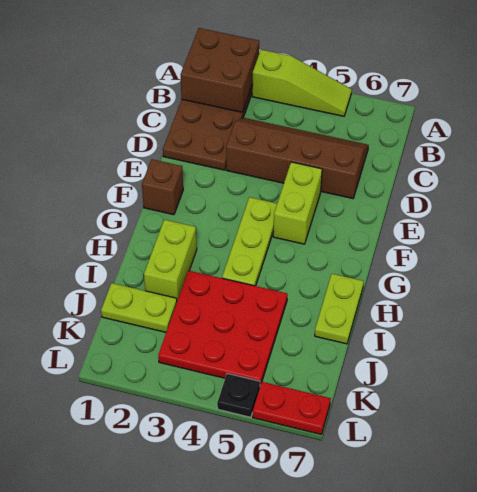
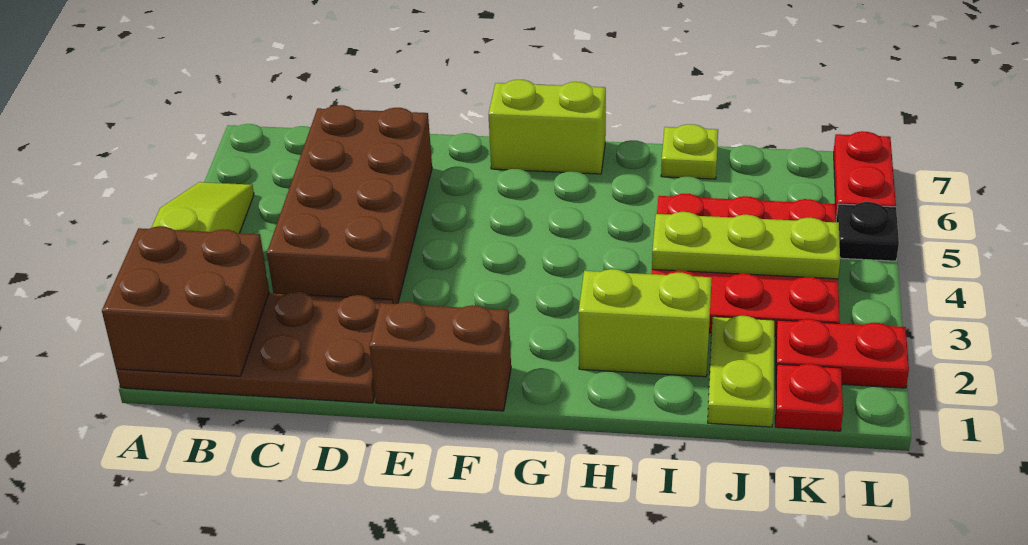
brown slope C3:D6 level 1 top D -> brown brick C3:D6 level 1
lime brick E5:F5 level 1 -> lime brick F7:G7 level 1
brown brick F1 level 1 -> brown brick E1:F1 level 1
lime plate F4:H4 level 1 -> lime plate I4:K4 level 2
lime plate H7:I7 level 1 -> lime plate I7 level 1
none -> red plate K1 level 1
none -> red plate K2:L2 level 1

